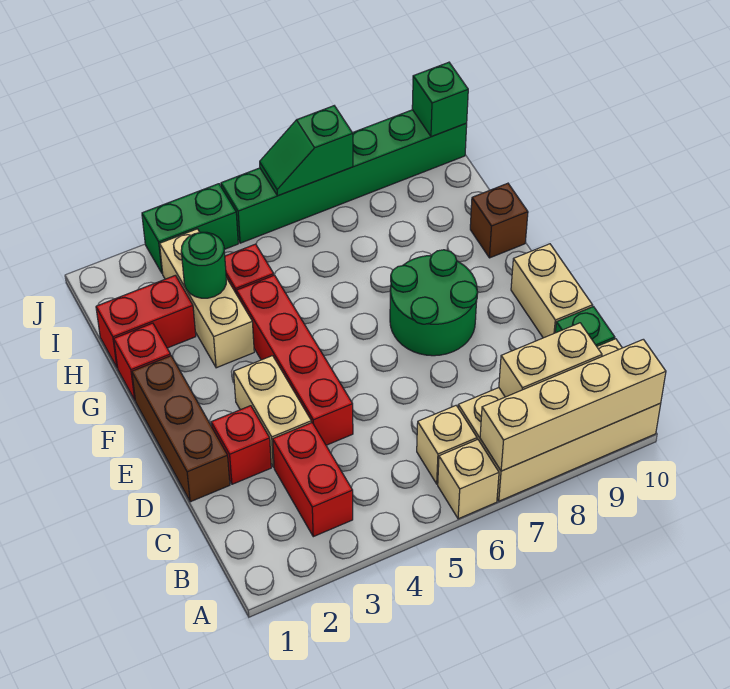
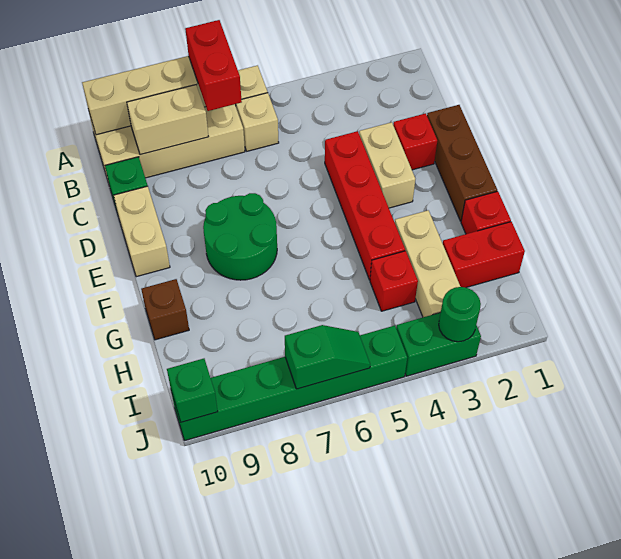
red brick B3:C3 level 1 -> red brick A7:B7 level 3
green round brick H3 level 2 -> green round brick J3 level 2

